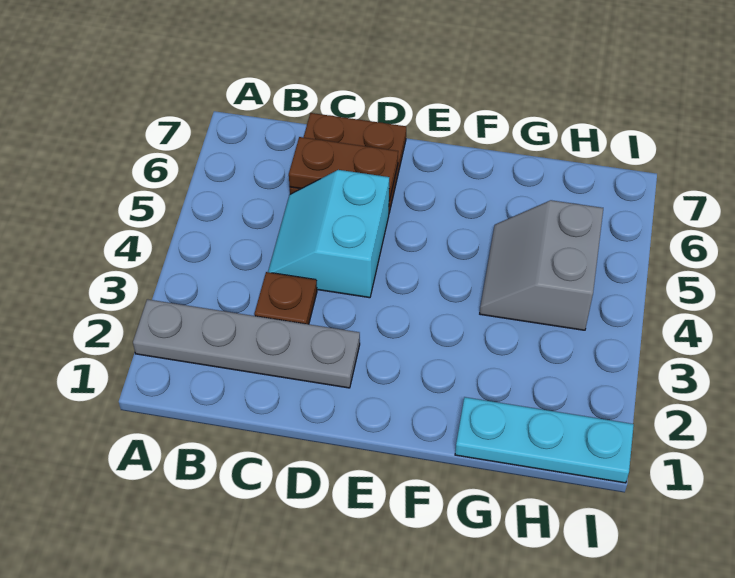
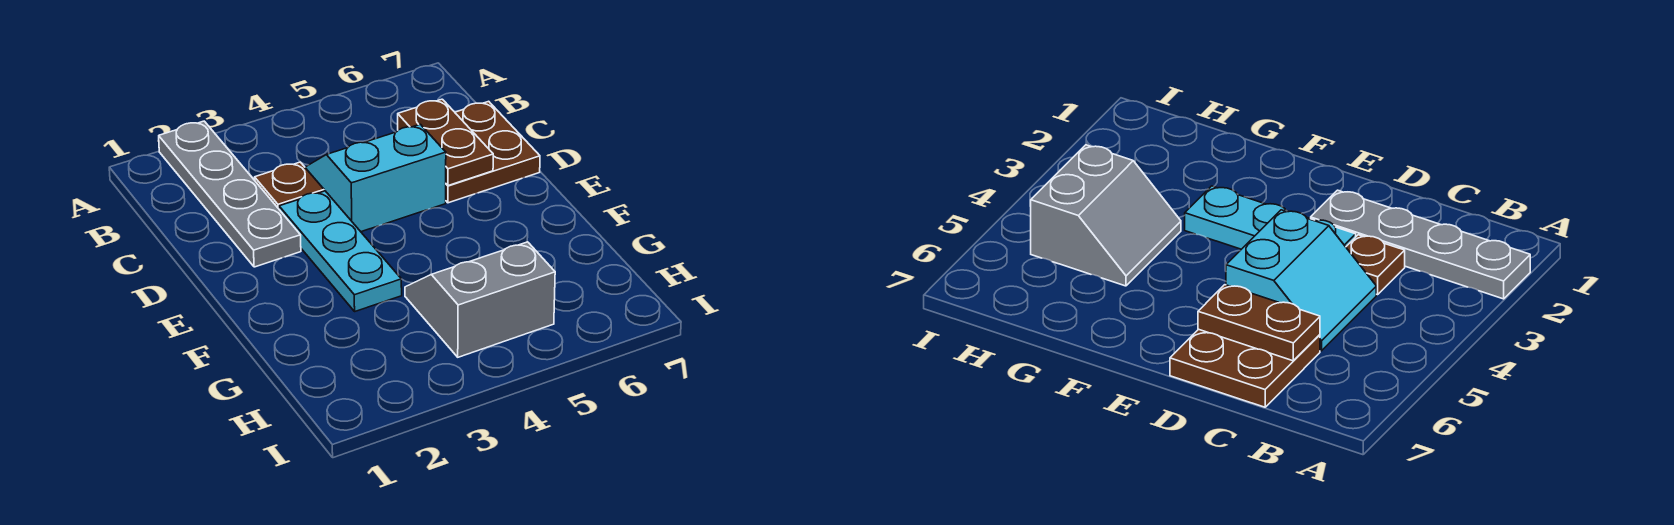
cyan plate G1:I1 level 1 -> cyan plate D3:F3 level 1

